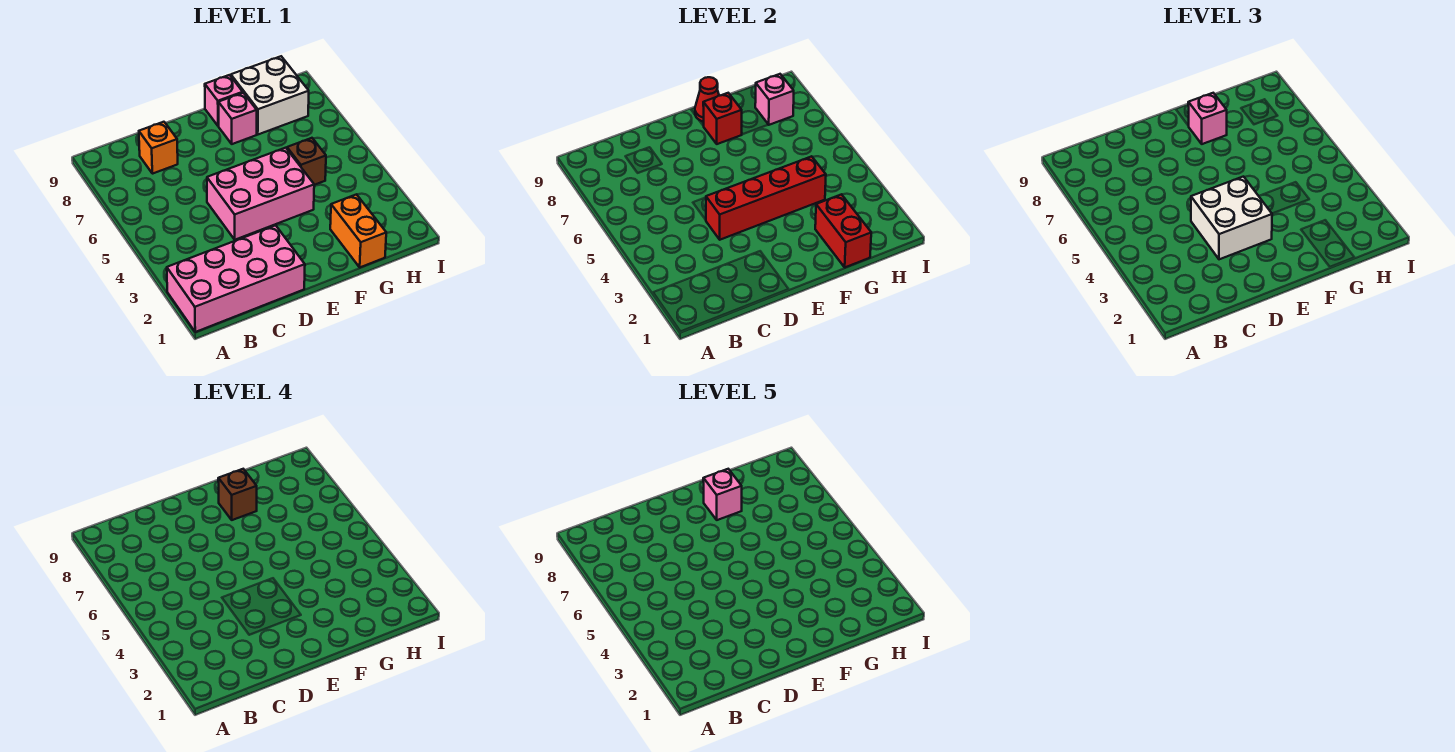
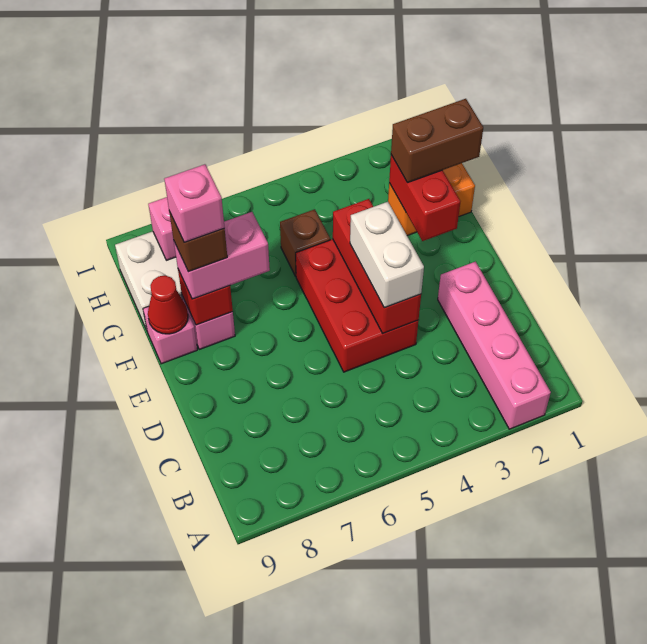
pink brick A1:D2 level 1 -> pink brick A2:D2 level 1
orange brick C8 level 1 -> none
white brick D3:E4 level 3 -> white brick D4:E4 level 3
pink brick D4:F5 level 1 -> red brick D4:F5 level 1
red brick D4:G4 level 2 -> red brick D4:F4 level 2
pink brick F8 level 3 -> pink brick F7:F8 level 3
red brick G1:G2 level 2 -> red brick F2:G2 level 2
none -> brown brick G1:G2 level 3

